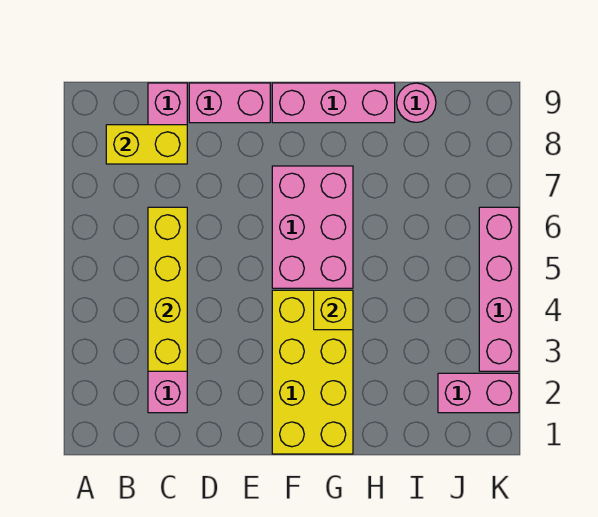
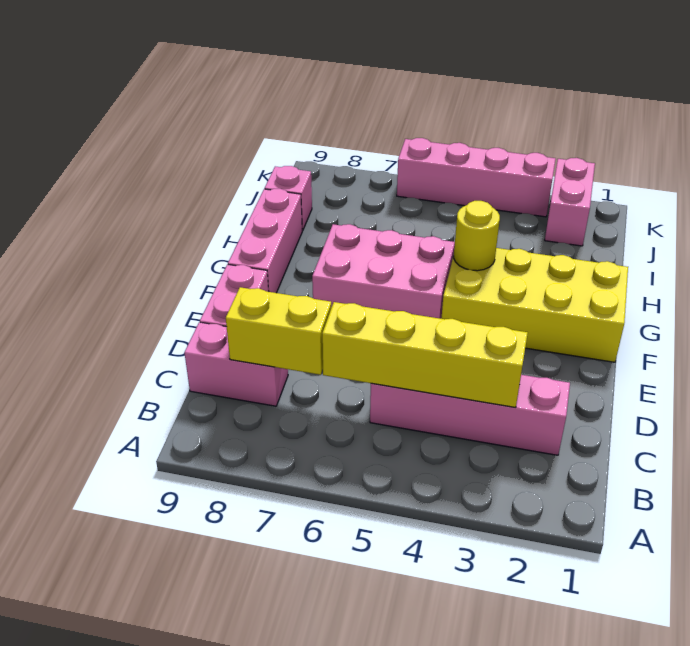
yellow brick B8:C8 level 2 -> yellow brick C7:C8 level 2
yellow brick G4 level 2 -> yellow round brick G4 level 2
pink round brick I9 level 1 -> pink brick I9 level 1

